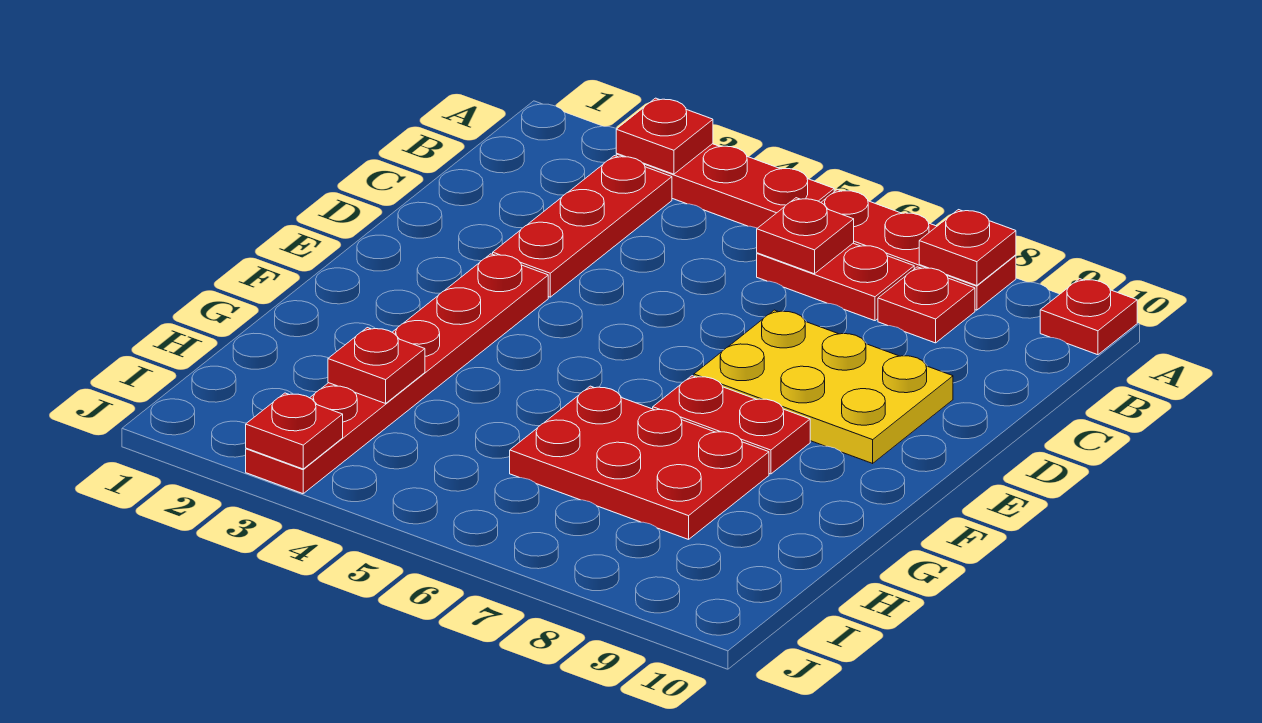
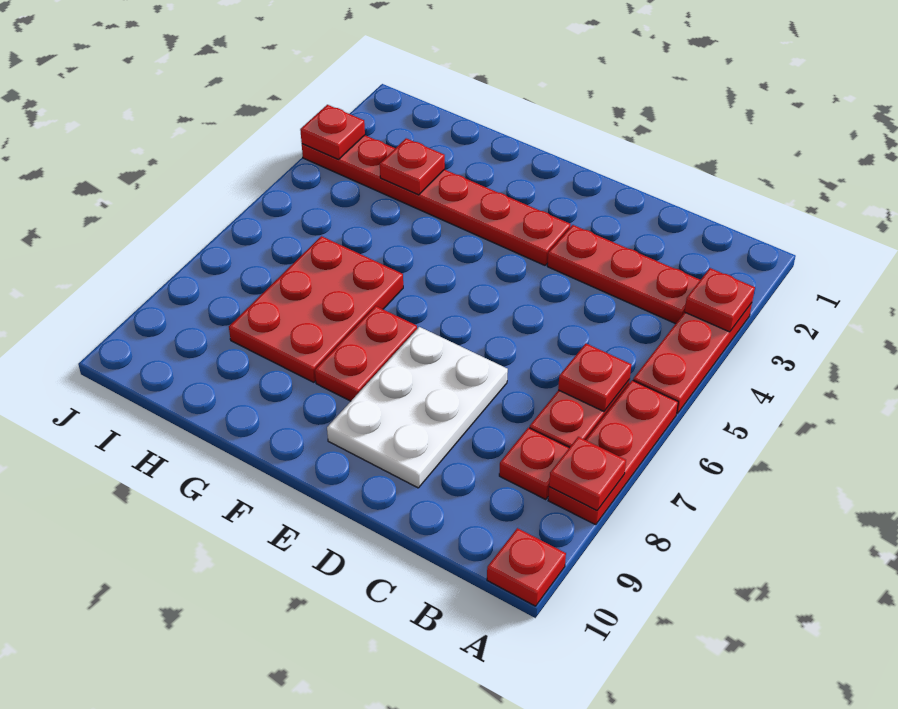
yellow plate D7:E9 level 1 -> white plate D7:E9 level 1

